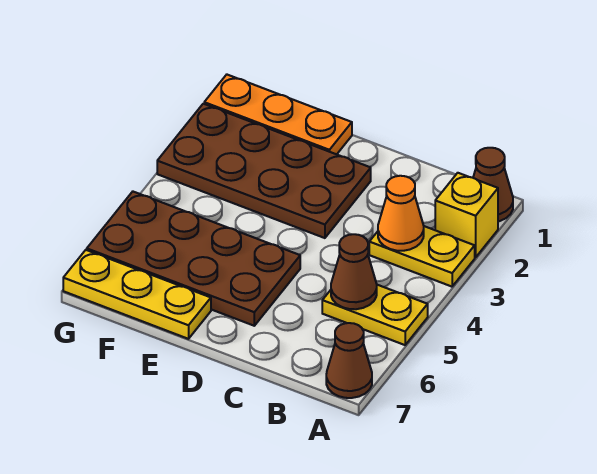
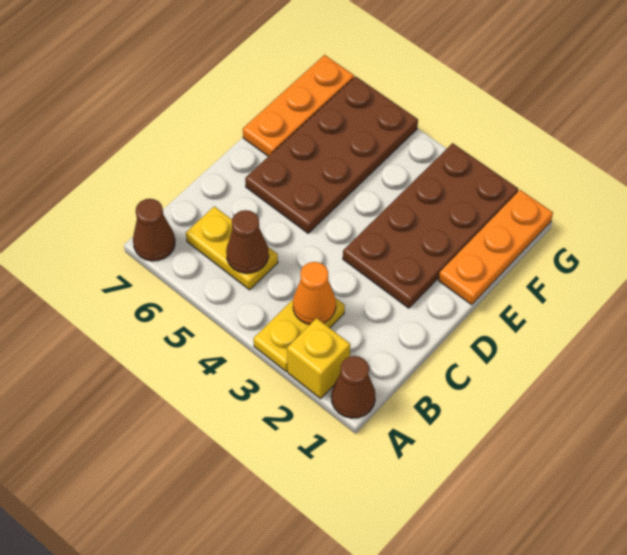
yellow plate A5:B5 level 1 -> yellow plate B5:B6 level 1
yellow plate E7:G7 level 1 -> orange plate E7:G7 level 1

